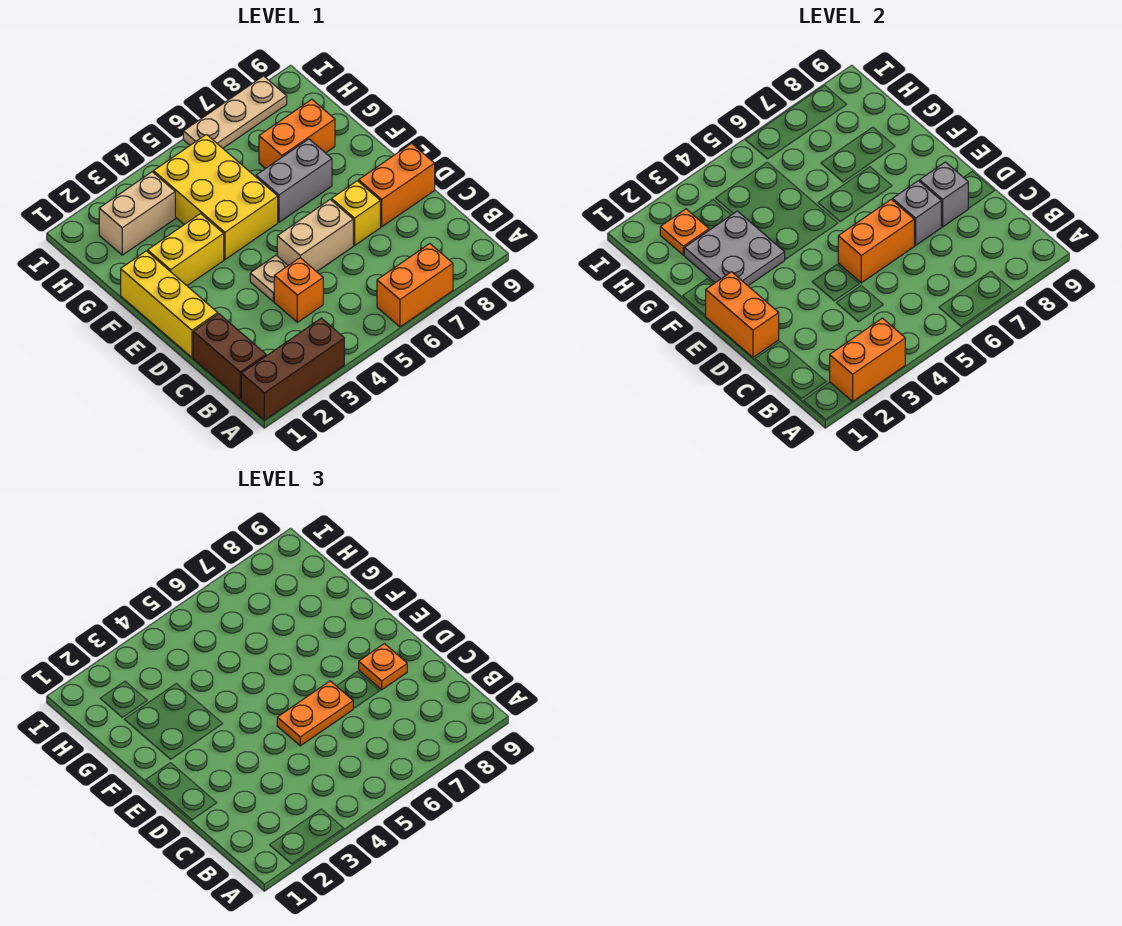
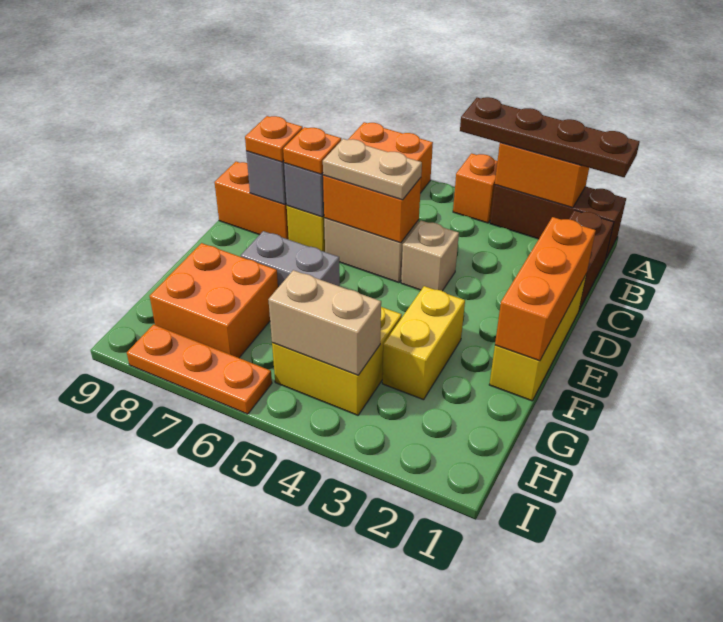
none -> brown plate A1:A4 level 3
orange brick C4 level 1 -> orange brick A4 level 1
orange brick D1:E1 level 2 -> orange brick D1:F1 level 2
tan plate D4 level 1 -> tan brick D4 level 1
orange plate D5:D6 level 3 -> tan plate D5:D6 level 3
yellow brick F2:F3 level 1 -> yellow brick F3:G3 level 1
grey plate F2:G3 level 2 -> none
yellow brick F4:H5 level 1 -> yellow brick G4:H5 level 1
orange brick G7:G8 level 1 -> orange brick G7:H8 level 1
tan brick H2:H3 level 1 -> tan brick H4:H5 level 2
orange plate H2 level 2 -> orange plate D7 level 3
tan plate I6:I8 level 1 -> orange plate I6:I8 level 1

